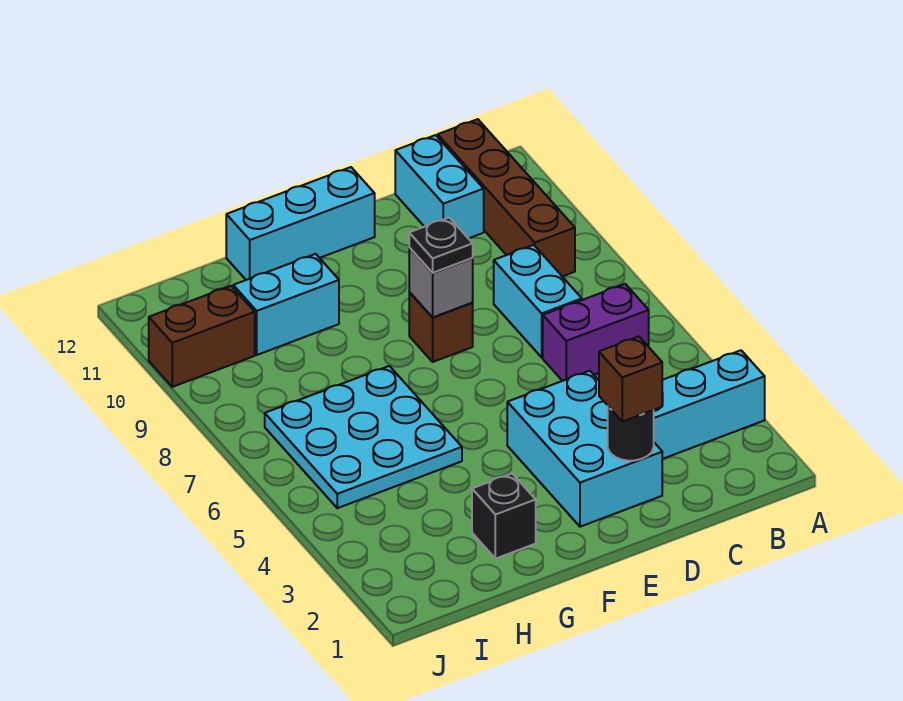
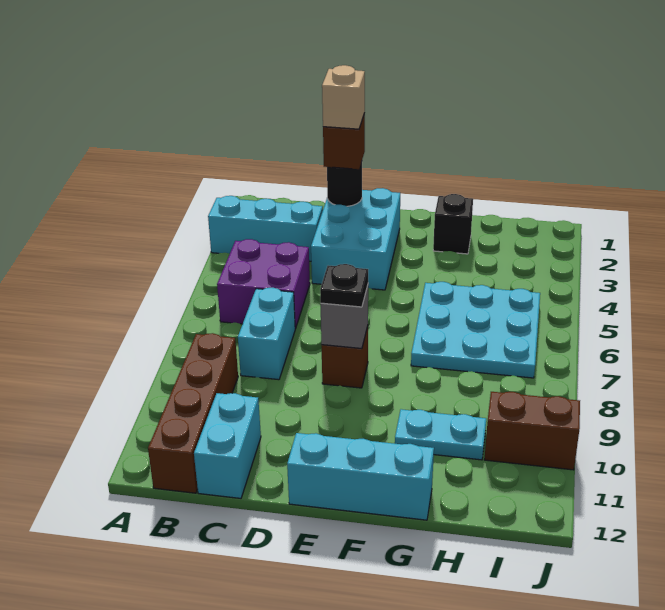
purple brick B6:C6 level 1 -> purple brick B5:C6 level 1
none -> tan brick D2 level 4
cyan brick G10:H10 level 1 -> cyan plate G10:H10 level 1

